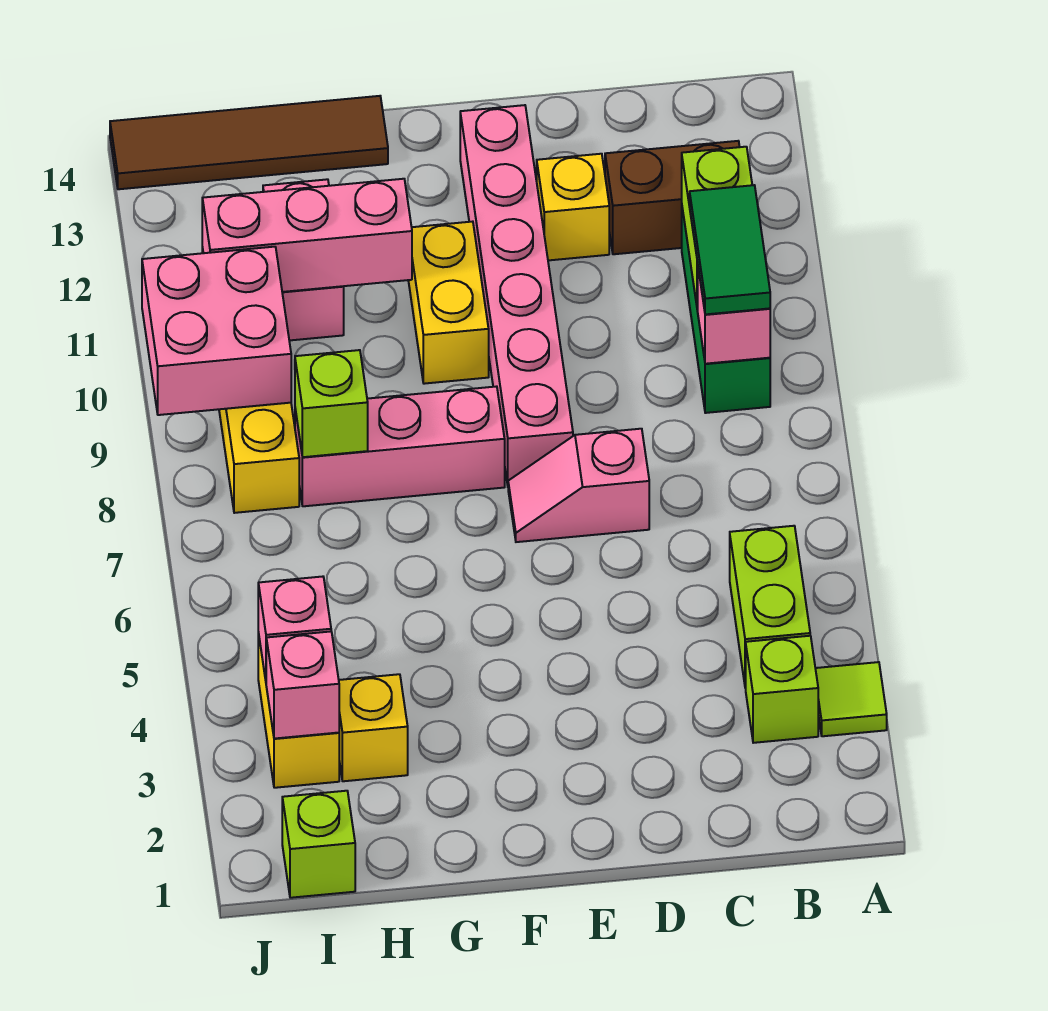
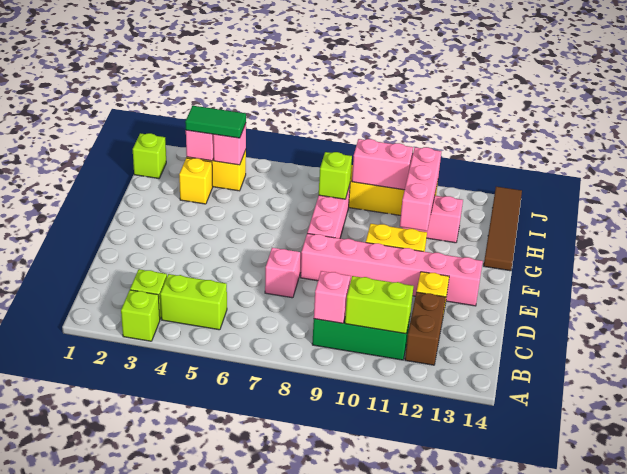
lime tile A3 level 1 -> lime brick A3 level 1
green tile B9:B10 level 3 -> green tile I3:I4 level 3
pink brick I9:J10 level 2 -> pink brick I9:I10 level 2

